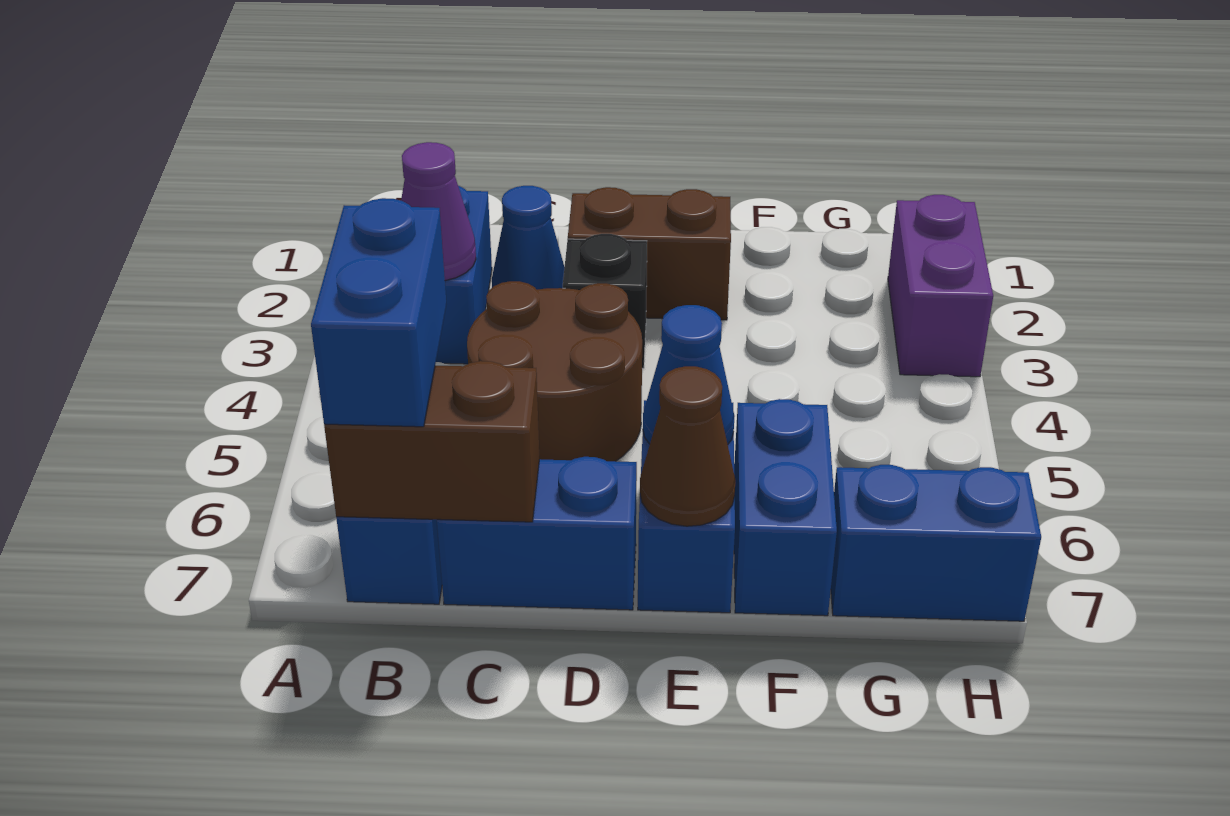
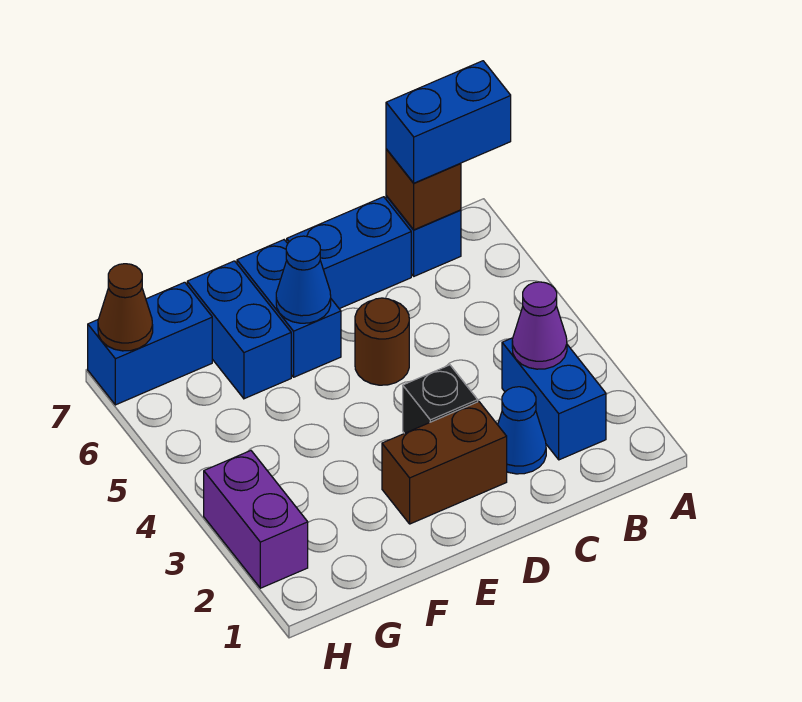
blue brick B6:B7 level 3 -> blue brick A7:B7 level 3
brown brick B7:C7 level 2 -> brown brick B7 level 2
brown round brick C4:D5 level 1 -> brown round brick D5 level 1
brown cone E7 level 2 -> brown cone H7 level 2

